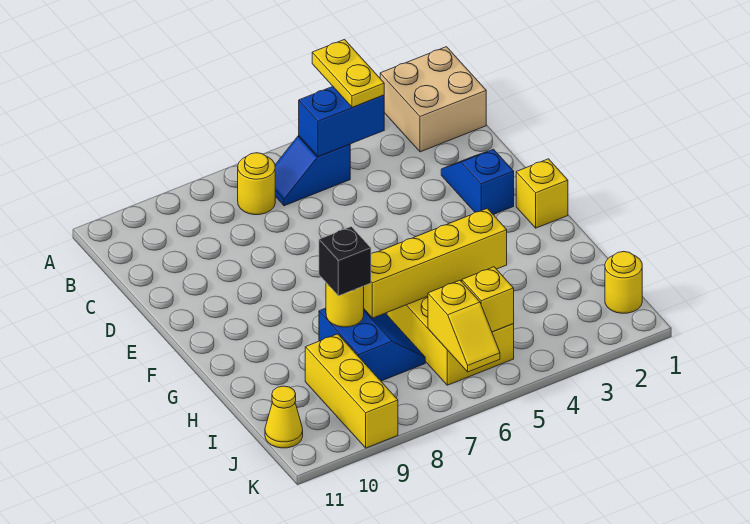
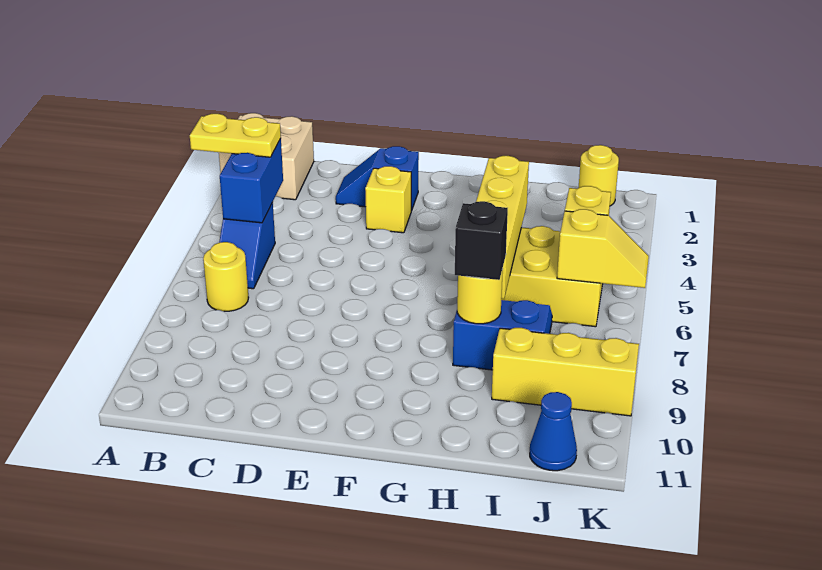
yellow brick F1 level 1 -> yellow brick E3 level 1
yellow cone J11 level 1 -> blue cone J11 level 1

